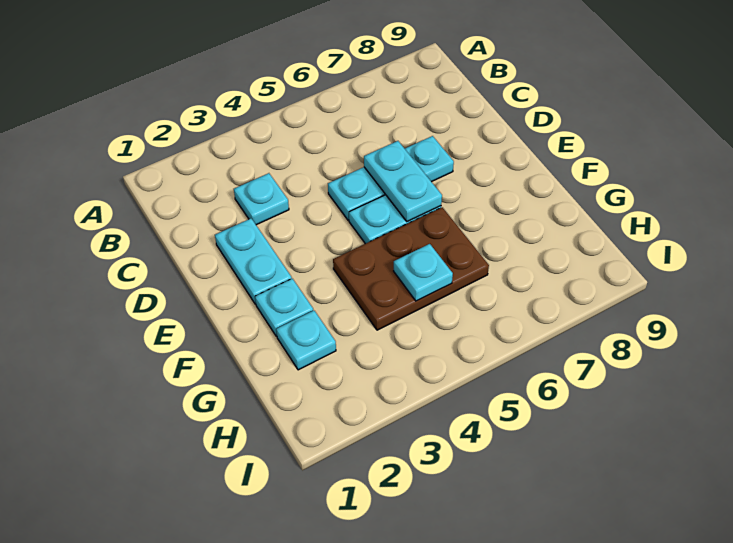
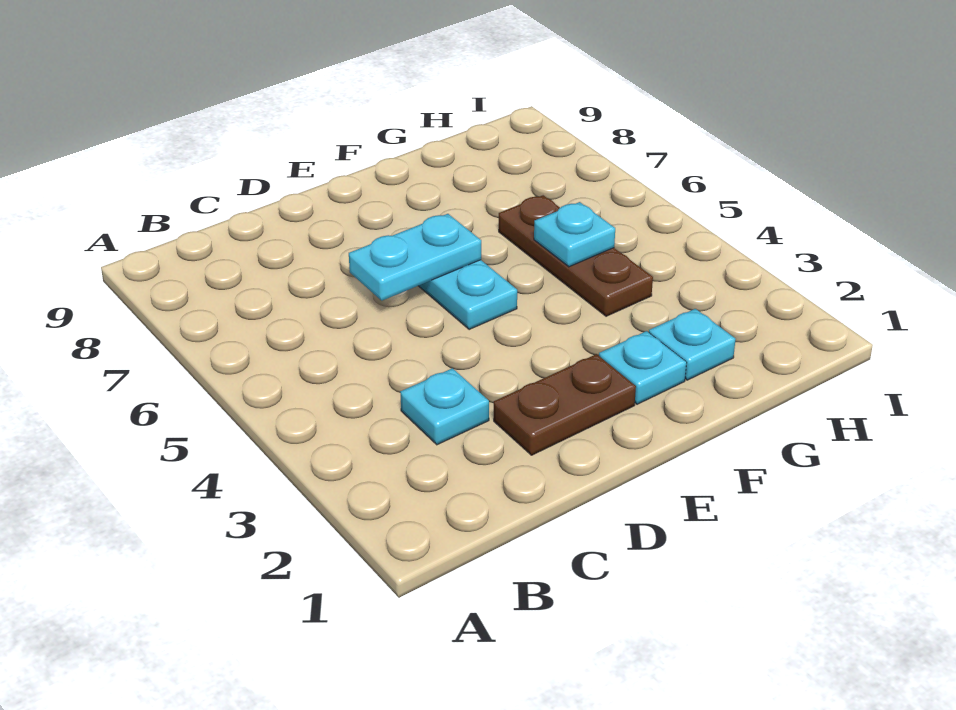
cyan plate D2:E2 level 1 -> brown plate D2:E2 level 1
cyan plate D5:D7 level 1 -> none
brown plate F4:G6 level 1 -> brown plate G4:G6 level 1

